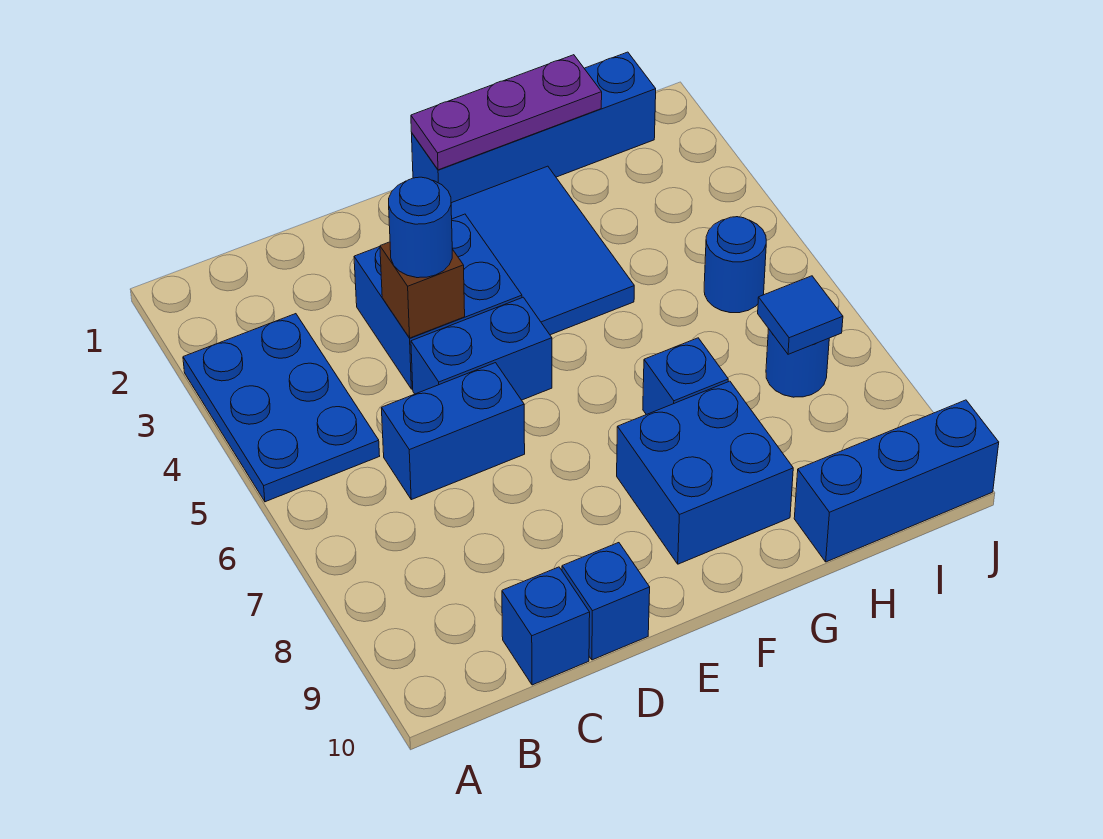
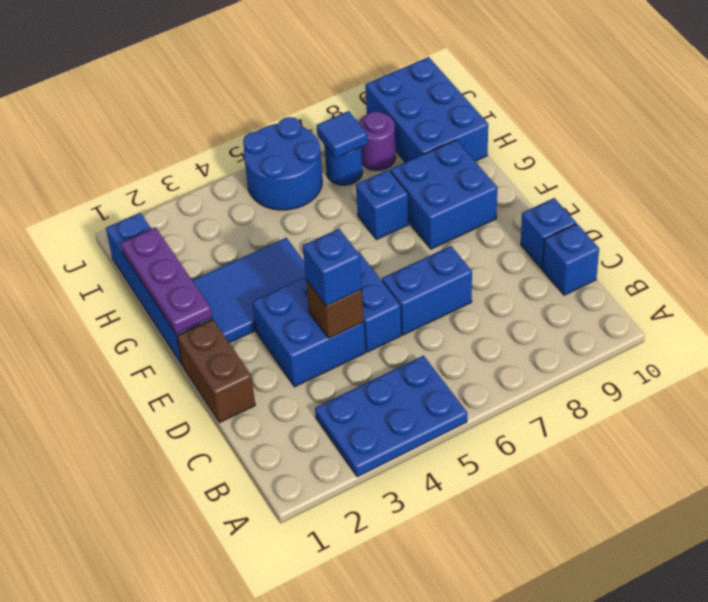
blue brick C6:D6 level 1 -> blue brick D6:D7 level 1
none -> brown brick D1:E1 level 1
blue round brick D4 level 3 -> blue brick D4 level 3
blue brick H10:J10 level 1 -> blue brick H9:J10 level 1
blue round brick I5 level 1 -> blue round brick I5:J6 level 1
none -> purple round brick I8 level 1

